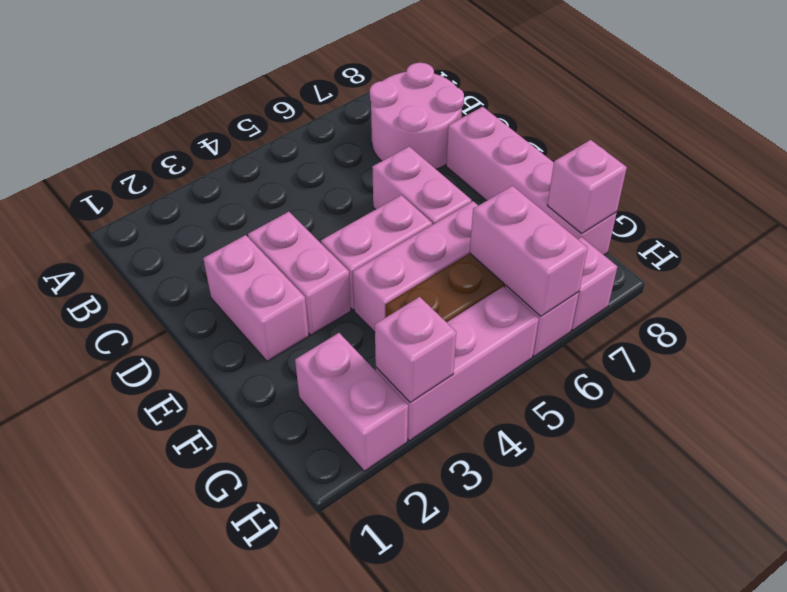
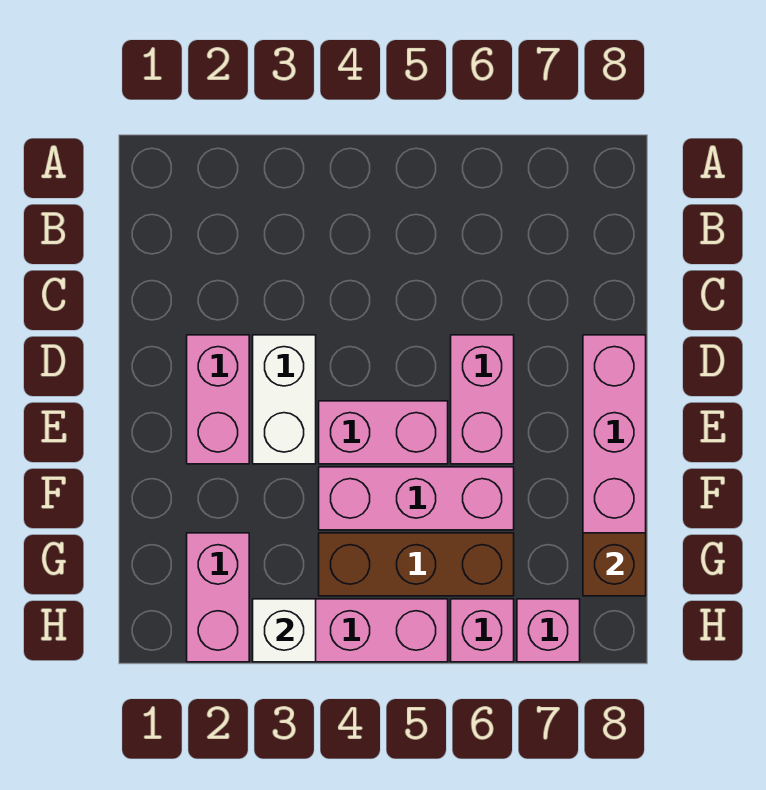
pink round brick B7:C8 level 1 -> none
pink brick D3:E3 level 1 -> white brick D3:E3 level 1
pink brick G6:H6 level 2 -> none
pink brick G8 level 2 -> brown brick G8 level 2
pink brick H3 level 2 -> white brick H3 level 2

